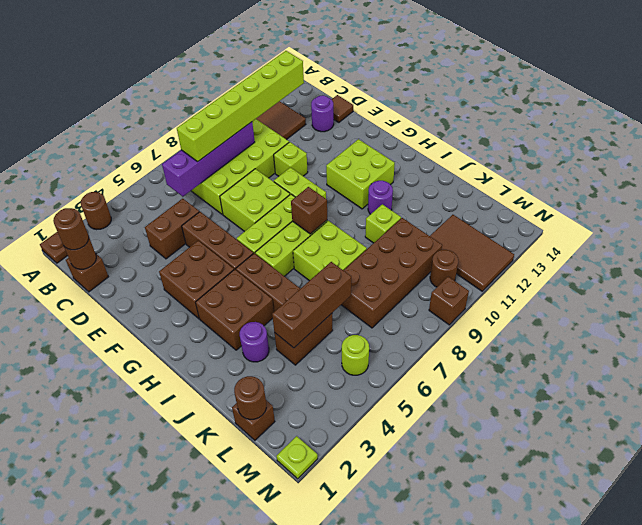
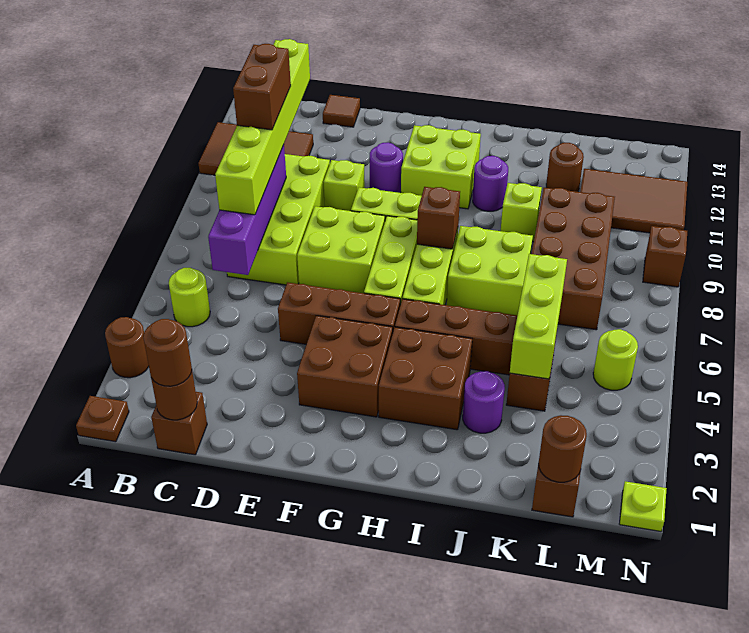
none -> lime round brick B5 level 1
brown brick D4:D5 level 1 -> brown brick C9:C10 level 4
purple round brick D13 level 1 -> purple round brick F11 level 1
brown brick K4:K6 level 2 -> lime brick K4:K6 level 2
brown round brick M10 level 1 -> brown round brick K12 level 1

